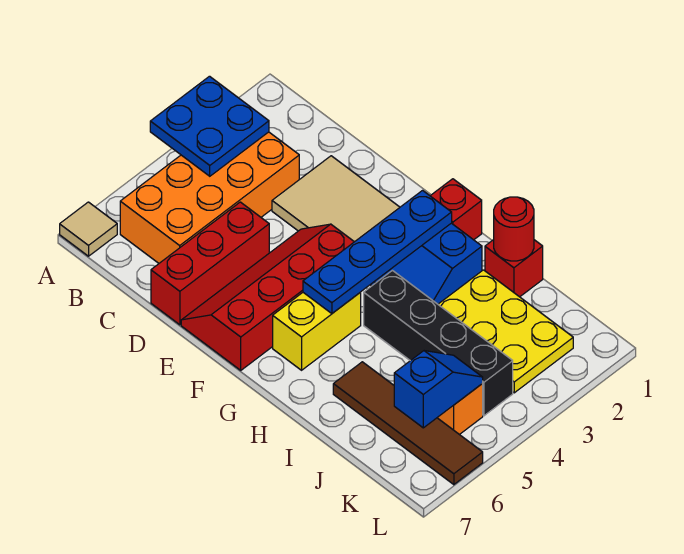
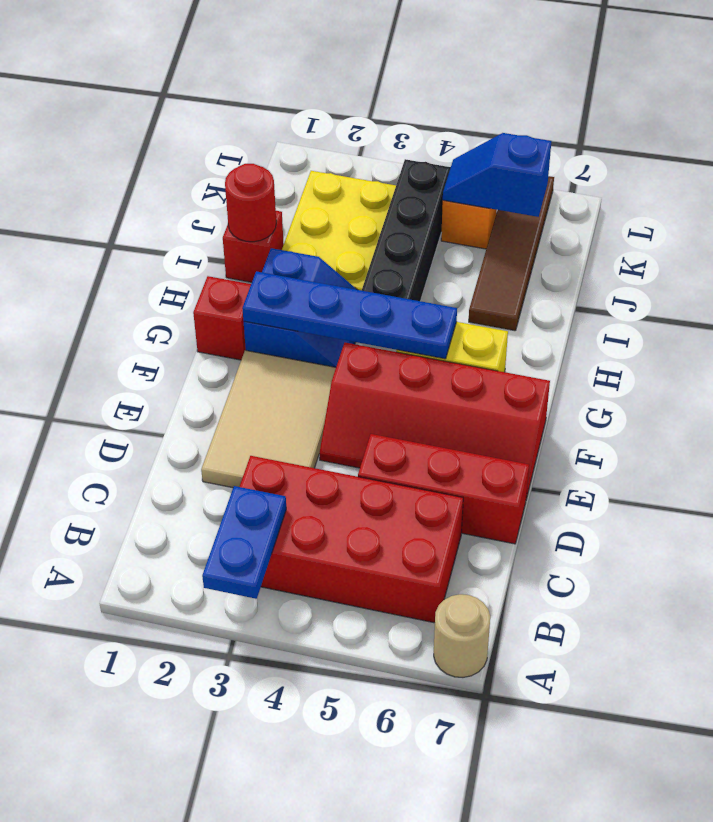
blue plate A3:B4 level 2 -> blue plate A3:B3 level 2
tan tile A7 level 1 -> tan round brick A7 level 1
orange brick B3:C6 level 1 -> red brick B3:C6 level 1

